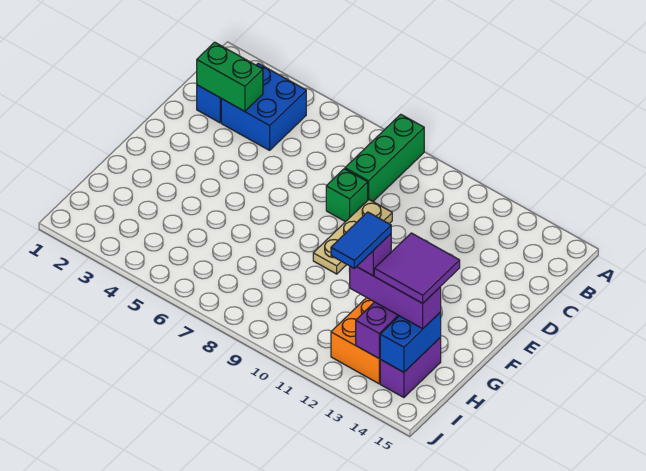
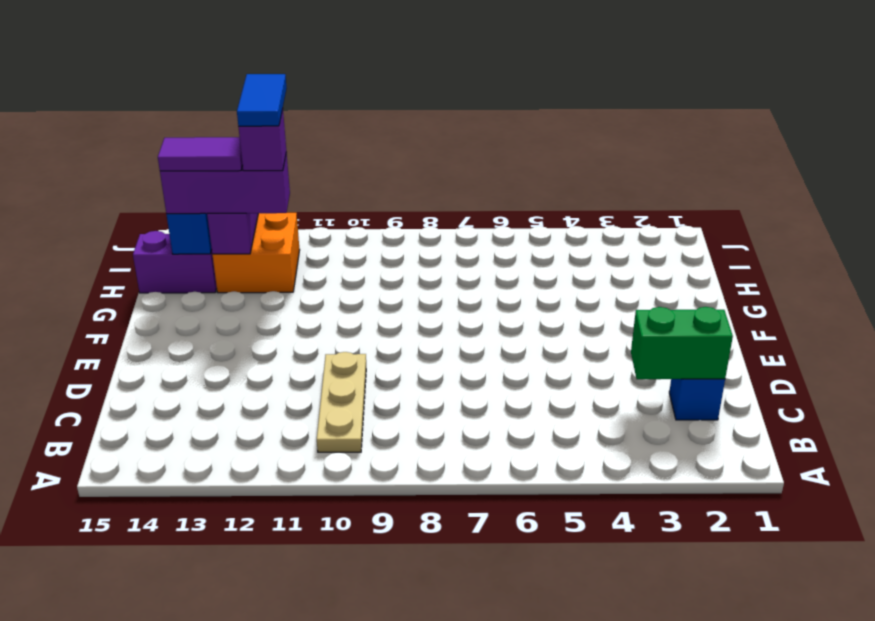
green brick A8:C8 level 1 -> none
blue brick B3:C4 level 1 -> none
green brick D8 level 1 -> none
tan plate D9:F9 level 1 -> tan plate B10:D10 level 1
purple tile G13:H14 level 4 -> purple tile H13:H14 level 4
purple brick H14:I14 level 1 -> purple brick H14:H15 level 1

